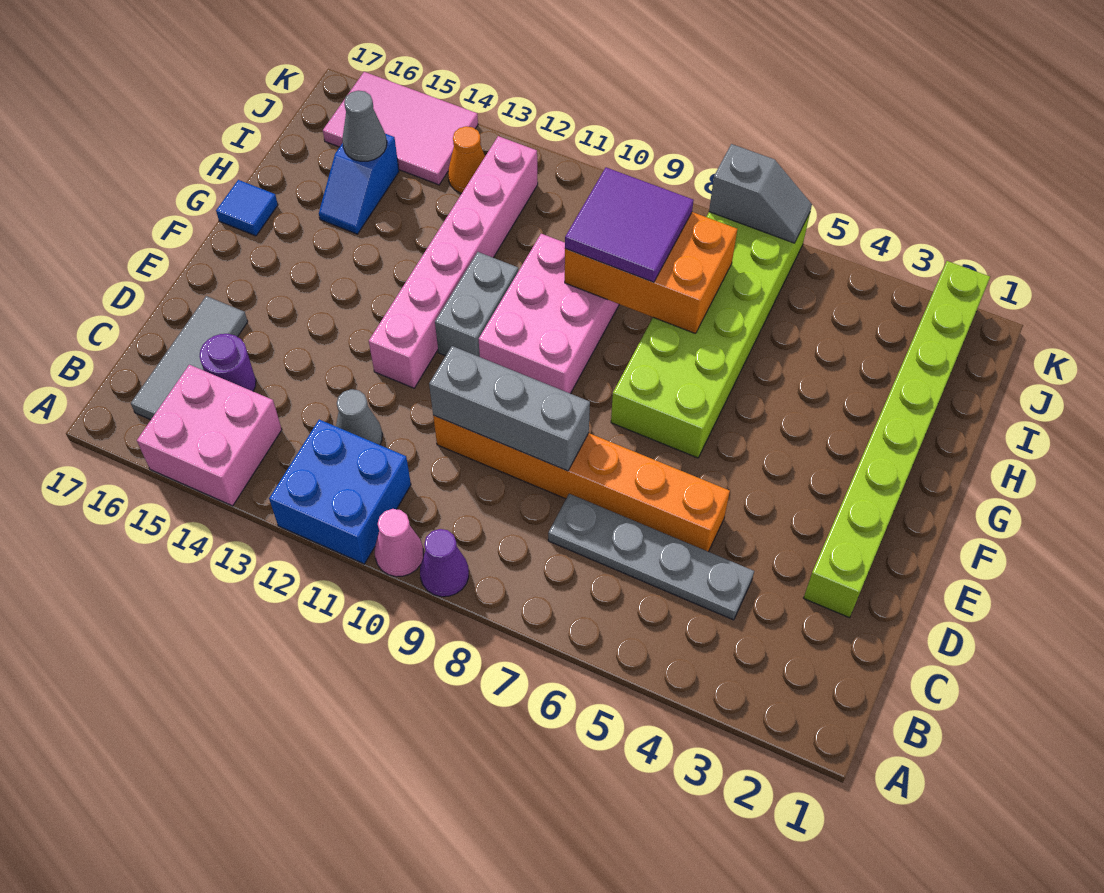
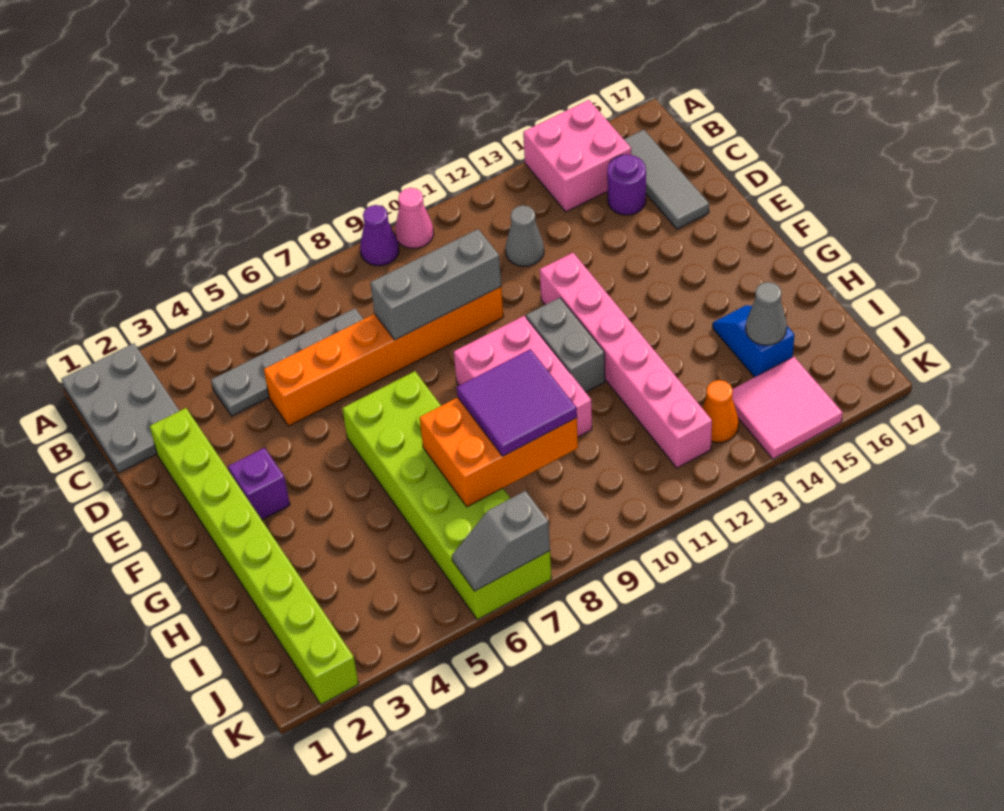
none -> grey plate A1:C2 level 1
blue brick A11:B12 level 1 -> none
none -> purple brick F3 level 1
blue tile G17 level 1 -> none
pink tile J14:K16 level 1 -> pink tile J14:K15 level 1

